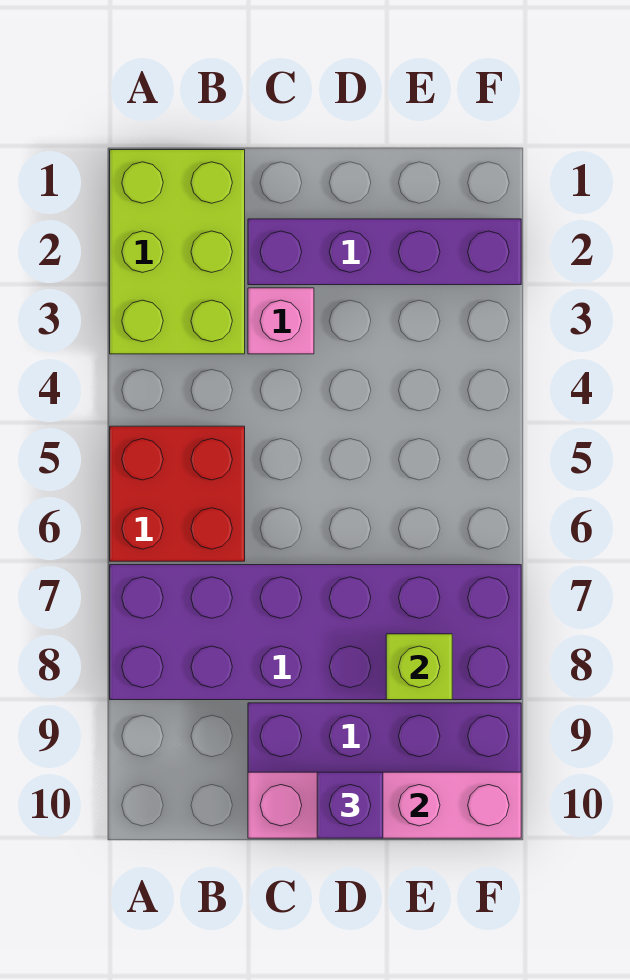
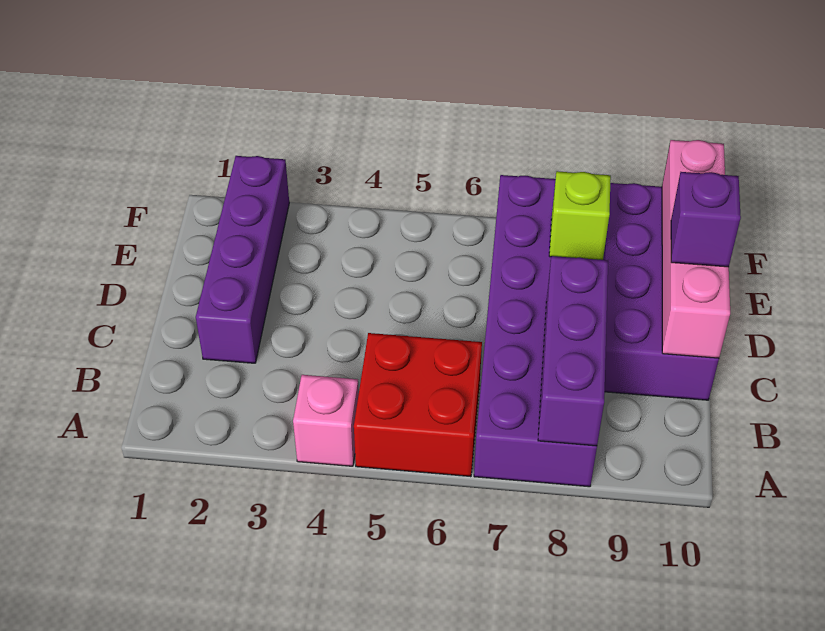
lime brick A1:B3 level 1 -> none
none -> purple brick A8:C8 level 2
pink brick C3 level 1 -> pink brick A4 level 1

